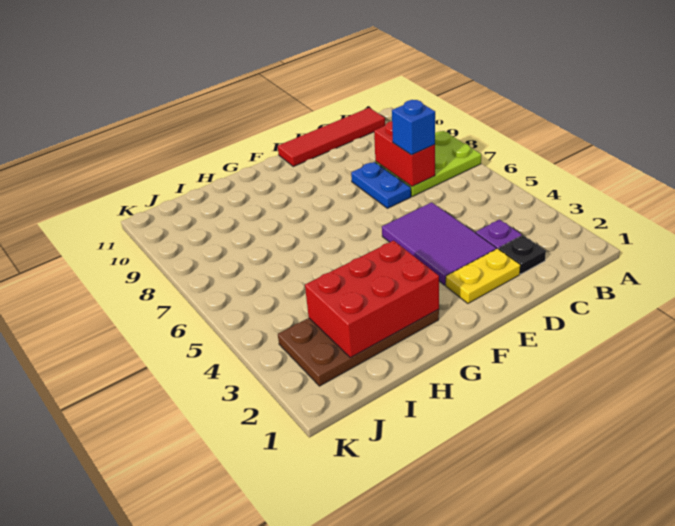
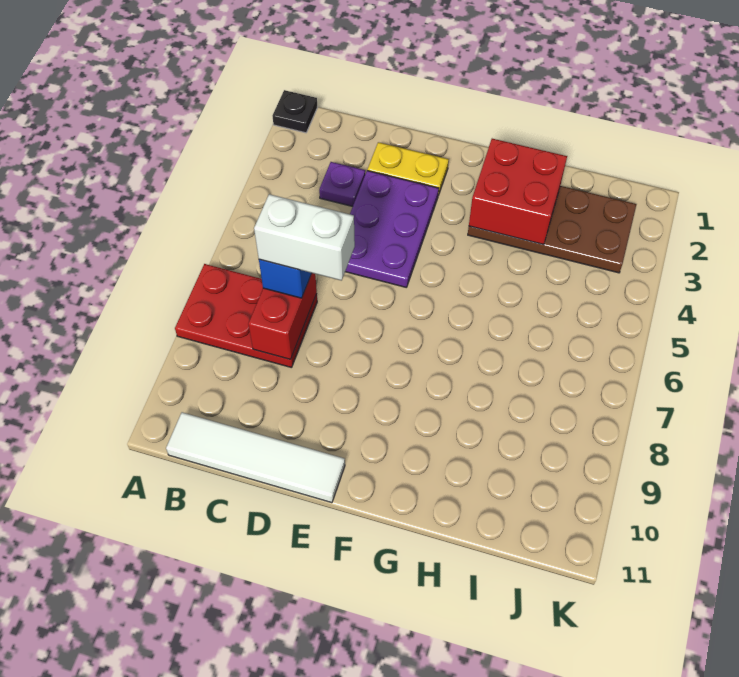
lime plate A7:C8 level 1 -> red plate A7:C8 level 1
red tile B11:E11 level 1 -> white tile B11:E11 level 1
black plate C2 level 1 -> black plate A1 level 1
none -> white brick C7:D7 level 4
purple tile D3:E5 level 1 -> purple plate D3:E5 level 1
blue plate D7:D8 level 1 -> none
red brick G2:I3 level 2 -> red brick G2:H3 level 2

